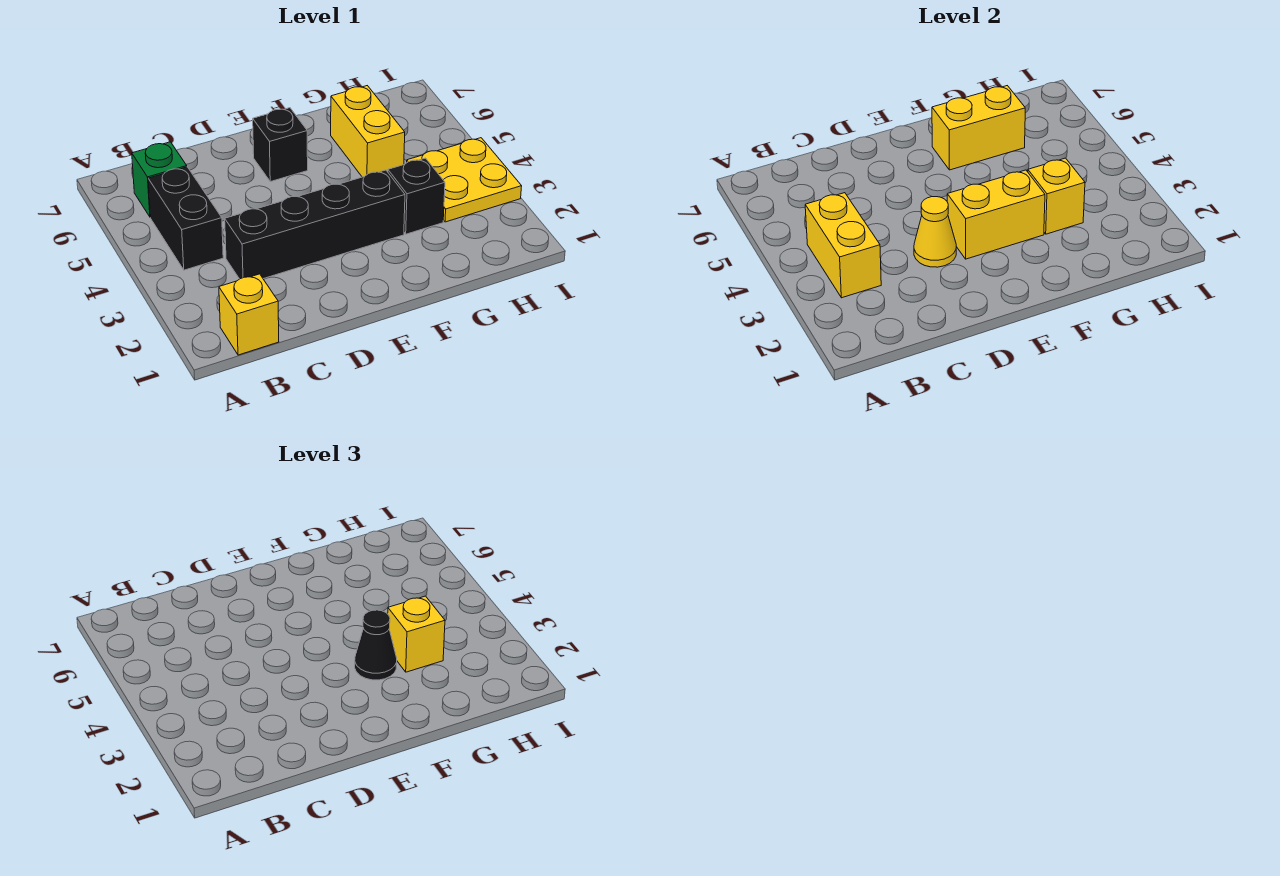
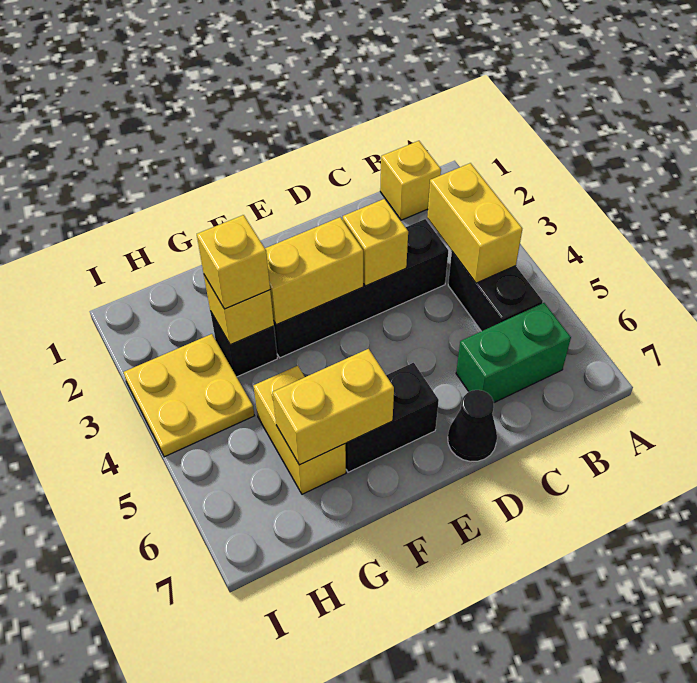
green brick B6 level 1 -> green brick B6:C6 level 1
yellow cone D3 level 2 -> yellow brick D3 level 2
black brick E6 level 1 -> black brick E6:F6 level 1
black cone F3 level 3 -> black cone D7 level 1

